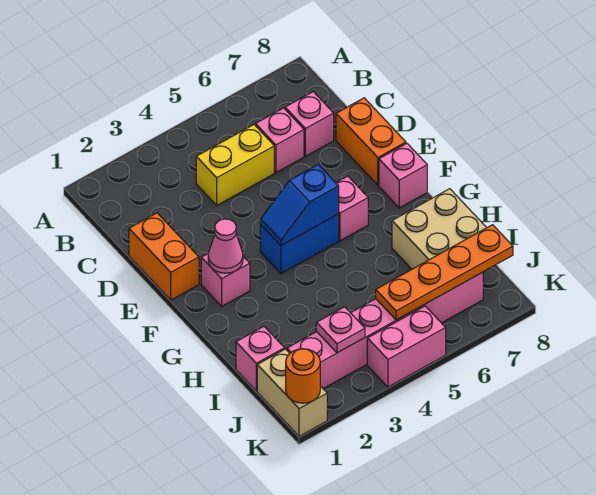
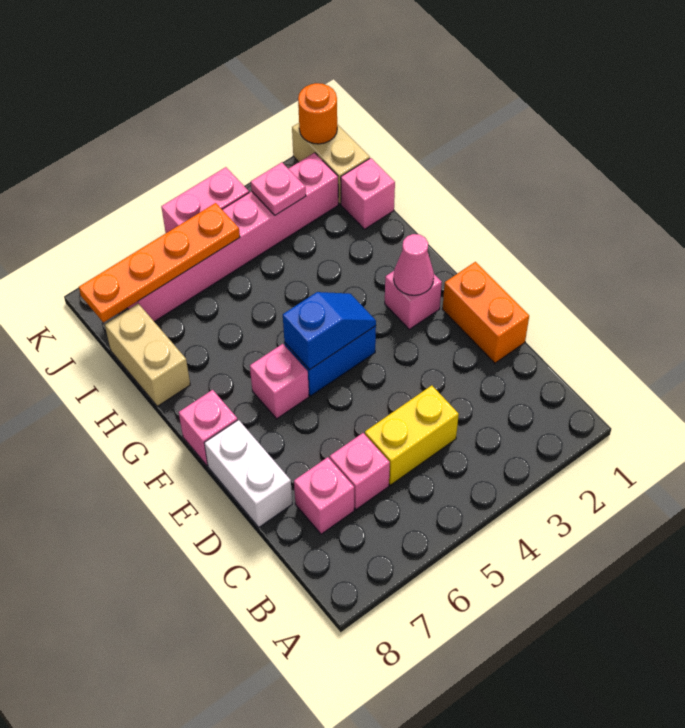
orange brick D8:E8 level 1 -> white brick D8:E8 level 1
tan brick H7:I8 level 1 -> tan brick H8:I8 level 1

